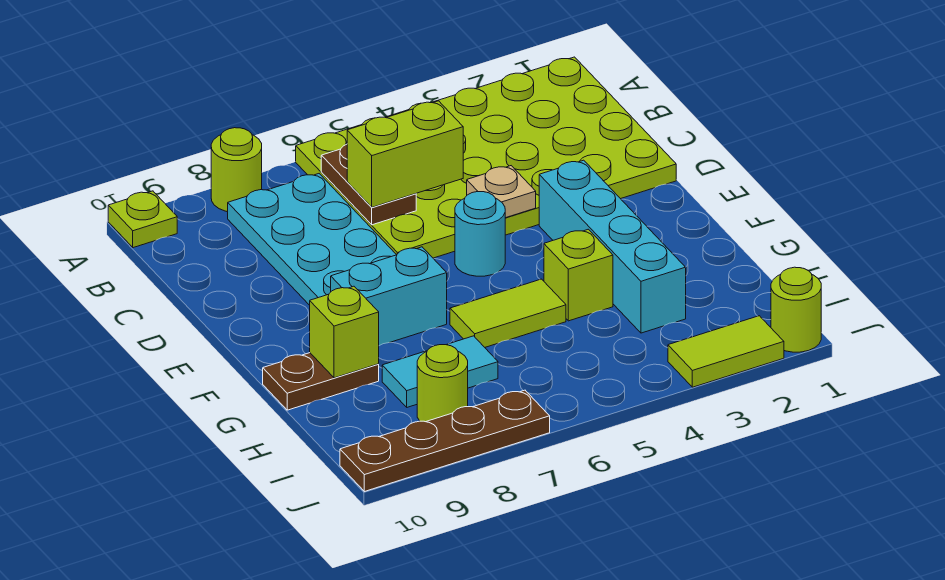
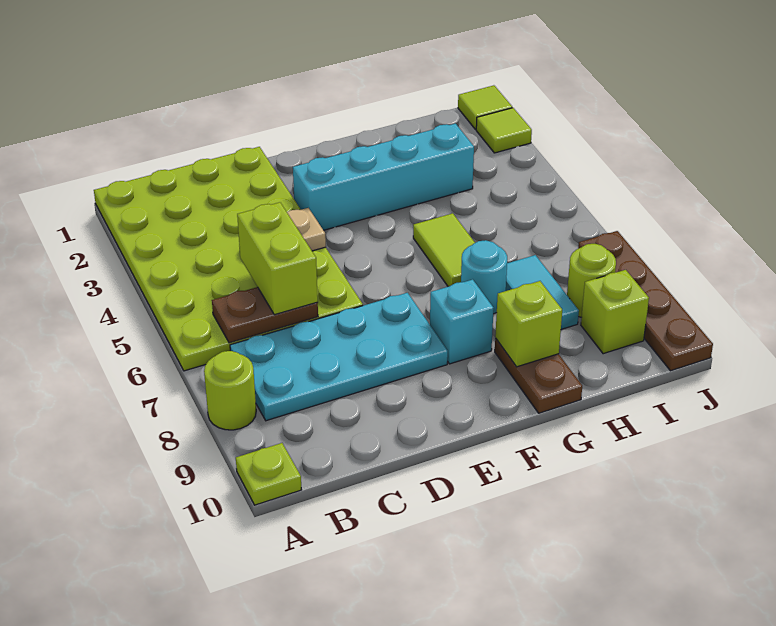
cyan round brick E5 level 1 -> cyan round brick G7 level 1
cyan brick F7:F8 level 1 -> cyan brick F8 level 1
lime brick G4 level 1 -> lime brick I9 level 1
lime round brick J1 level 1 -> lime tile J1 level 1
lime tile J2:J3 level 1 -> lime tile J2 level 1

